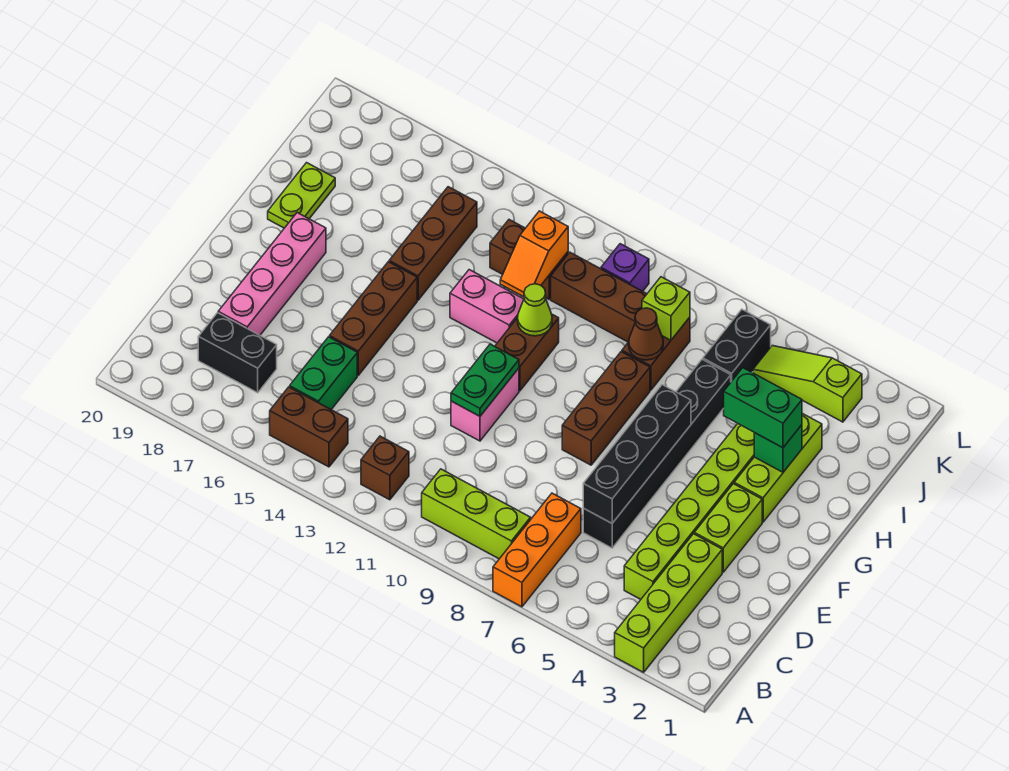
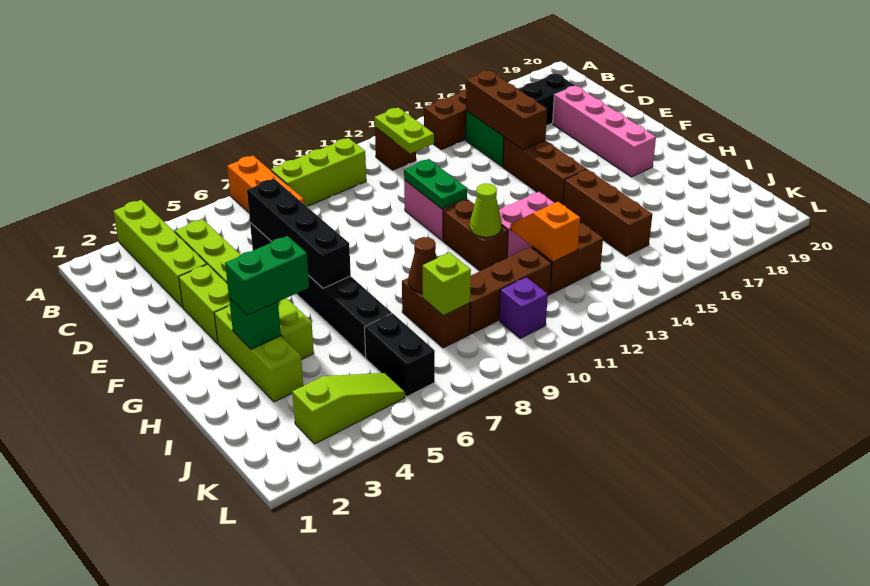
brown brick F8:H8 level 1 -> brown brick C15:E15 level 2
lime plate H19:I19 level 1 -> lime plate B12:C12 level 2

